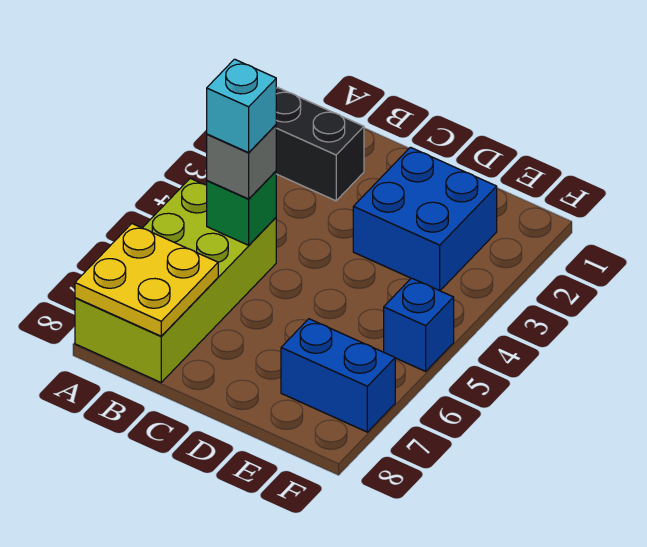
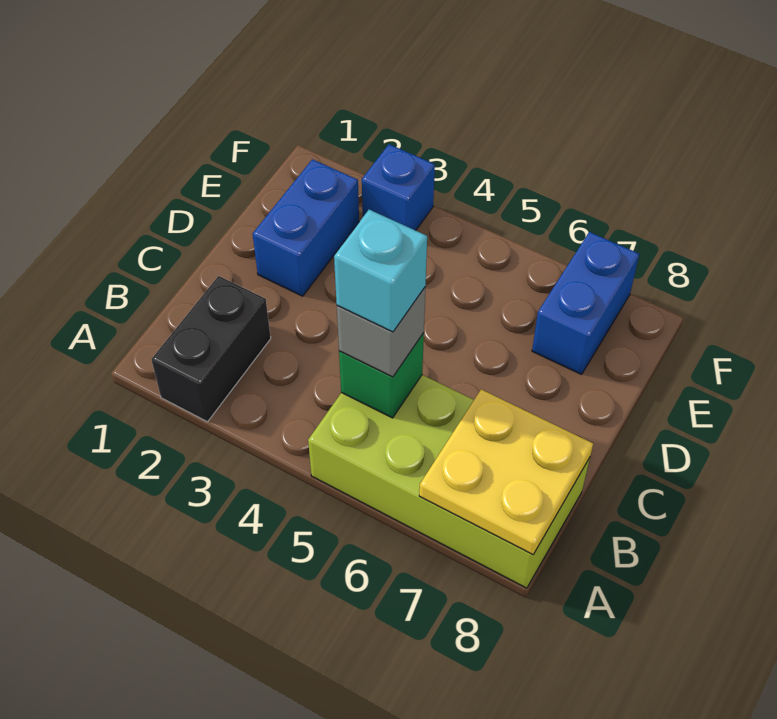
blue brick D2:E3 level 1 -> blue brick D2:E2 level 1
blue brick F5 level 1 -> blue brick F3 level 1

